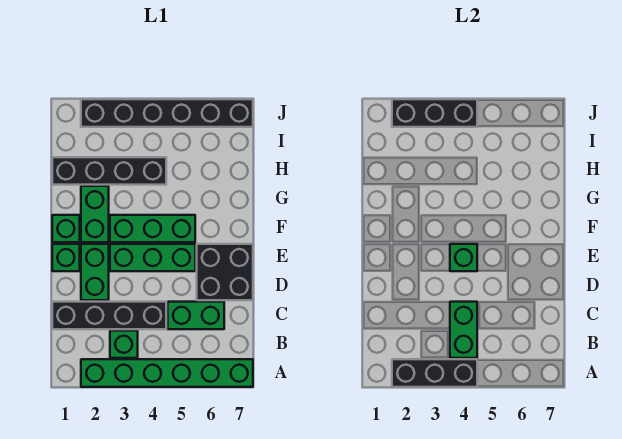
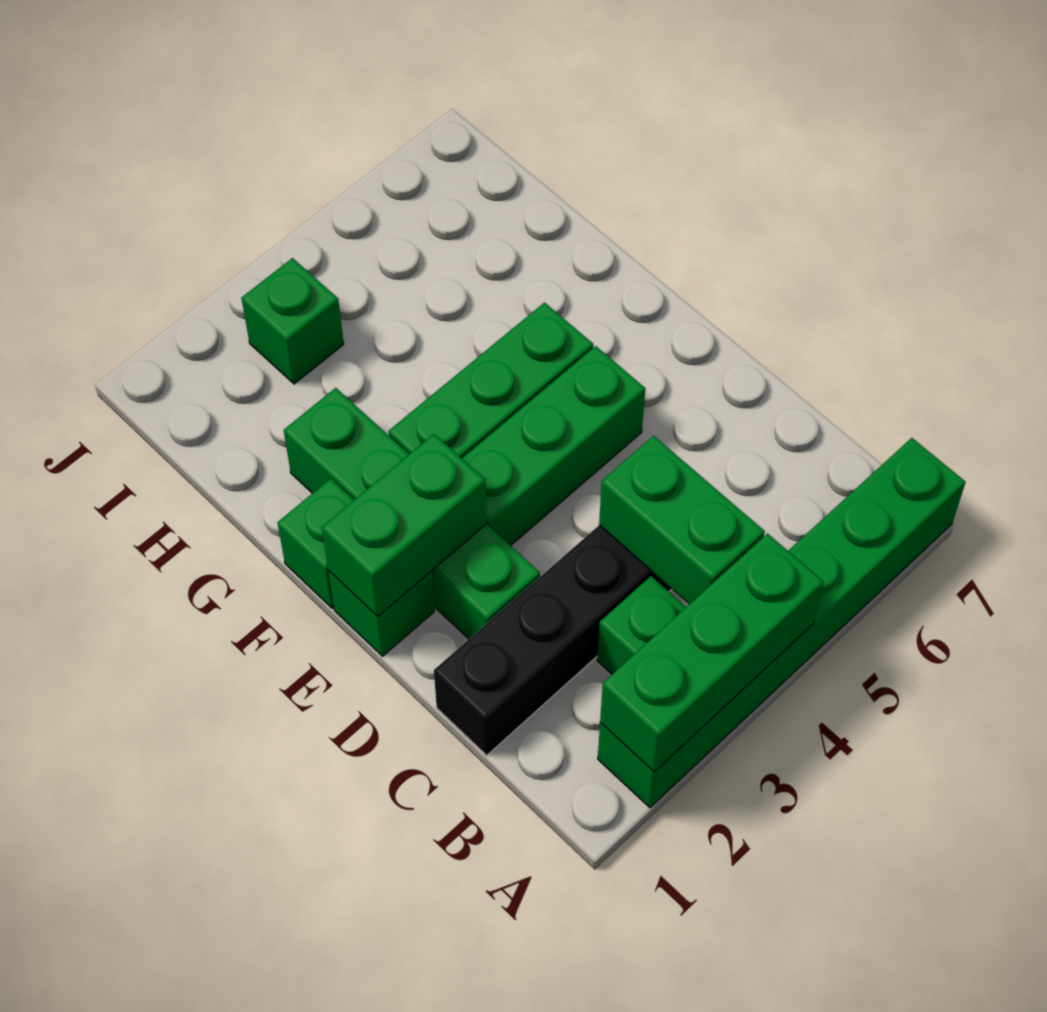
black brick A2:A4 level 2 -> green brick A2:A4 level 2
green brick C5:C6 level 1 -> green brick E1:E2 level 2
black brick D6:E7 level 1 -> none
green brick E4 level 2 -> green brick I3 level 1
black brick H1:H4 level 1 -> none
black brick J2:J7 level 1 -> none
black brick J2:J4 level 2 -> none

